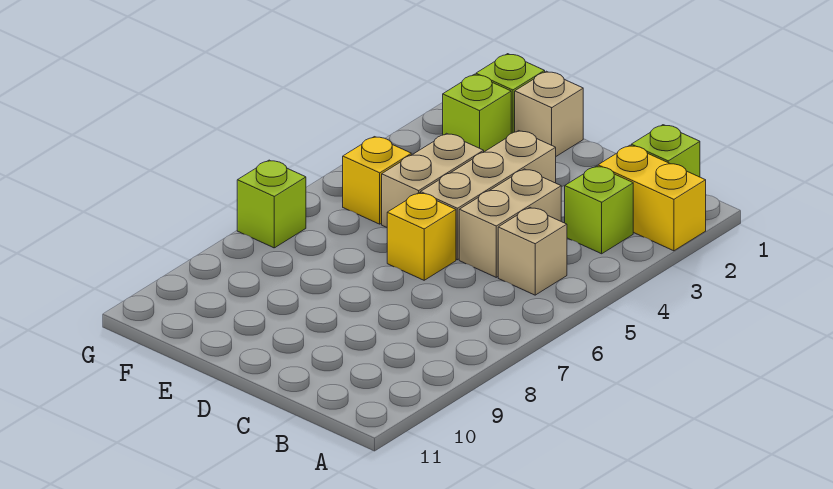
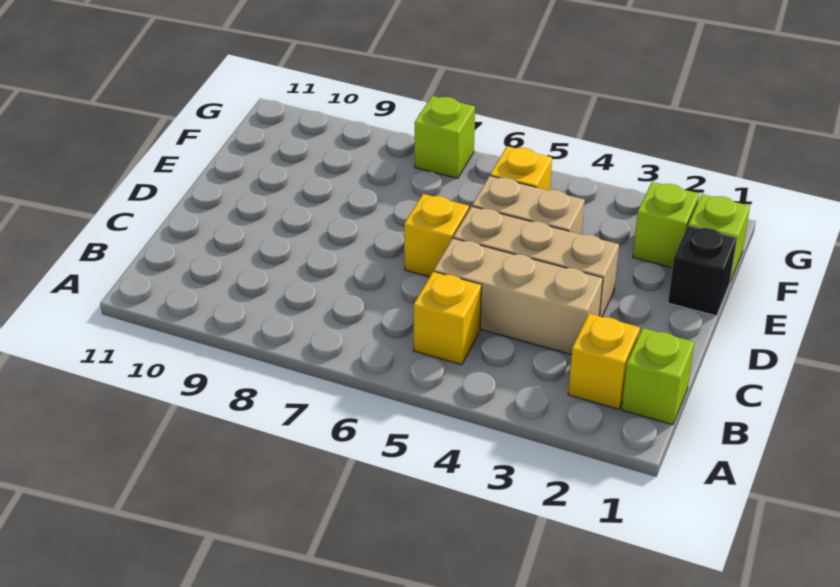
yellow brick A2:B2 level 1 -> yellow brick B2 level 1
lime brick B3 level 1 -> none
tan brick B5 level 1 -> yellow brick B5 level 1
tan brick C4:C5 level 1 -> tan brick C3:C5 level 1
tan brick E1 level 1 -> black brick E1 level 1

